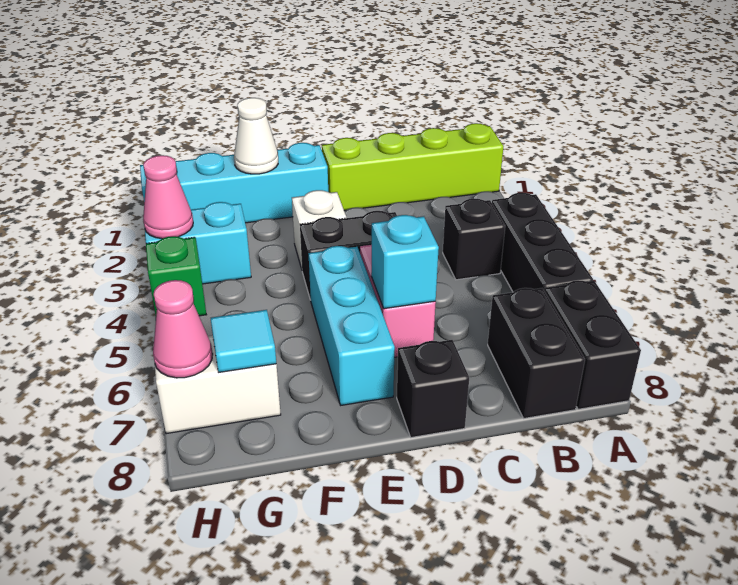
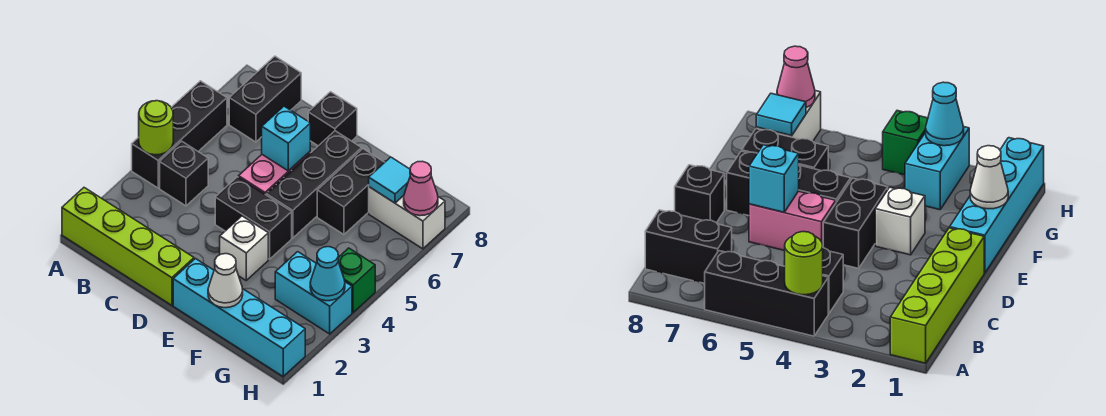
none -> lime round brick A4 level 2
black brick A7:A8 level 1 -> black brick F6:F7 level 1
cyan brick E5:E7 level 1 -> black brick E5:E7 level 1
pink cone H3 level 2 -> cyan cone H3 level 2

